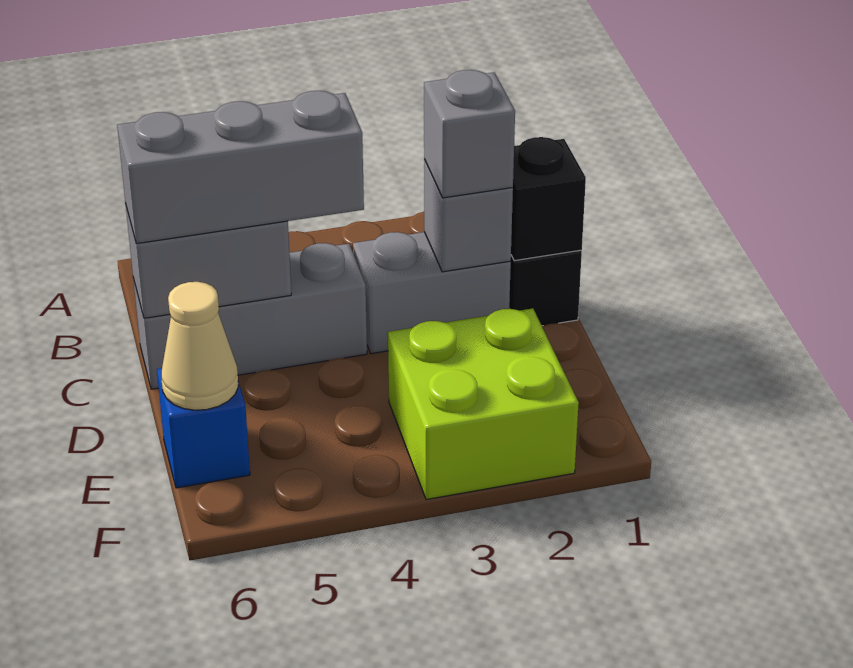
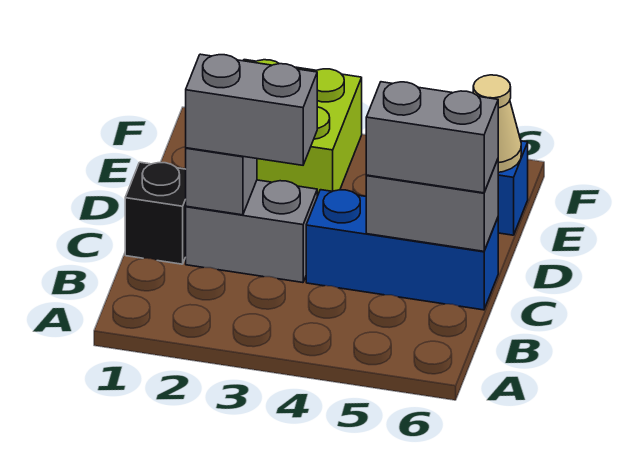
black brick C1 level 2 -> none
grey brick C2 level 3 -> grey brick C2:C3 level 3
grey brick C4:C6 level 1 -> blue brick C4:C6 level 1
grey brick C4:C6 level 3 -> grey brick C5:C6 level 3

